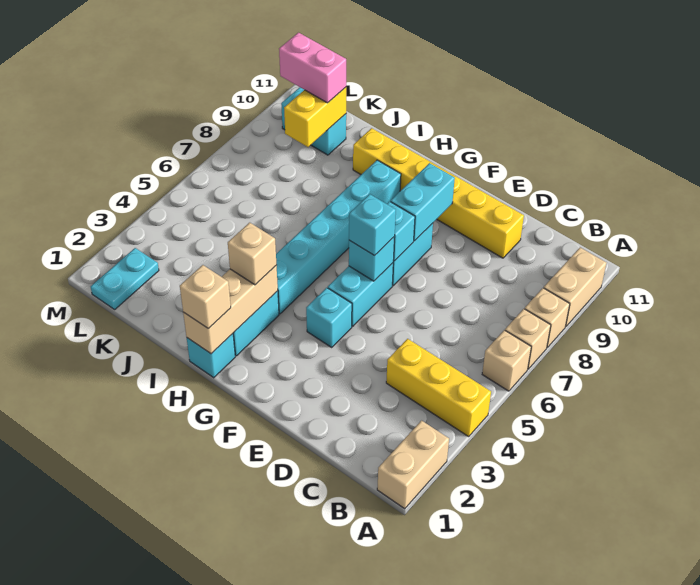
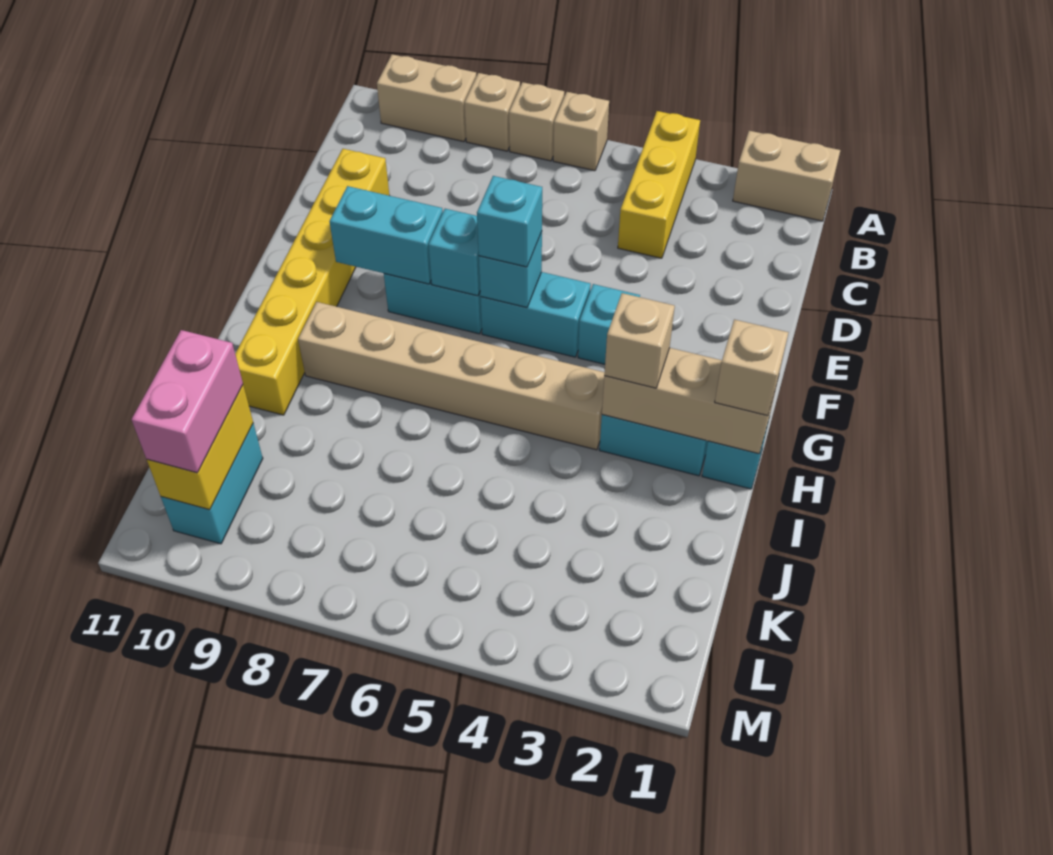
cyan brick H4:H9 level 1 -> tan brick H4:H9 level 1
yellow brick K9:K10 level 2 -> yellow brick K10:L10 level 2
cyan plate L1:L2 level 1 -> none

